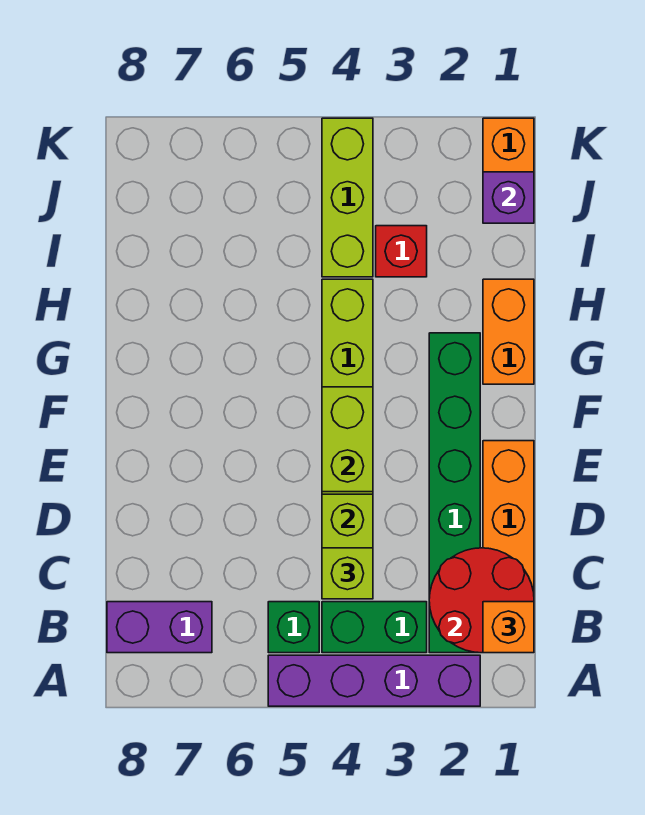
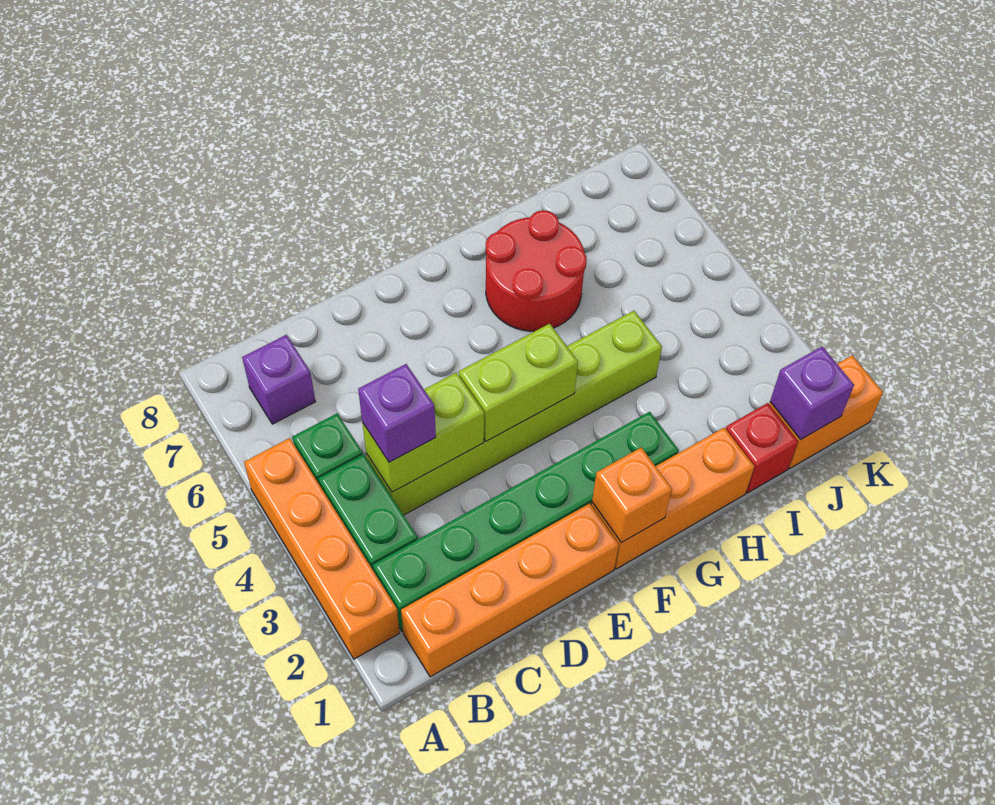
purple brick A2:A5 level 1 -> orange brick A2:A5 level 1
red round brick B1:C2 level 2 -> red round brick G6:H7 level 1
orange brick B1 level 3 -> orange brick F1 level 2
purple brick B7:B8 level 1 -> purple brick B7 level 1
lime brick C4 level 3 -> purple brick C4 level 3
orange brick G1:H1 level 1 -> orange brick F1:H1 level 1
red brick I3 level 1 -> red brick I1 level 1
lime brick I4:K4 level 1 -> none

